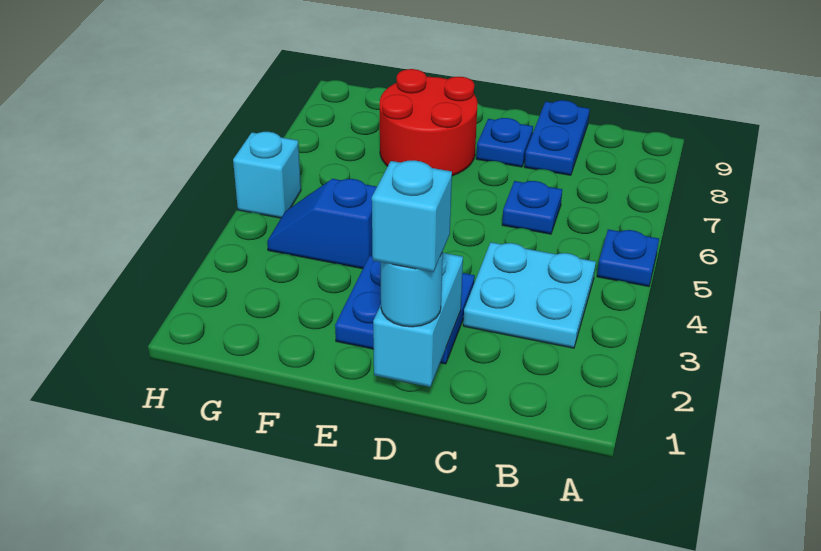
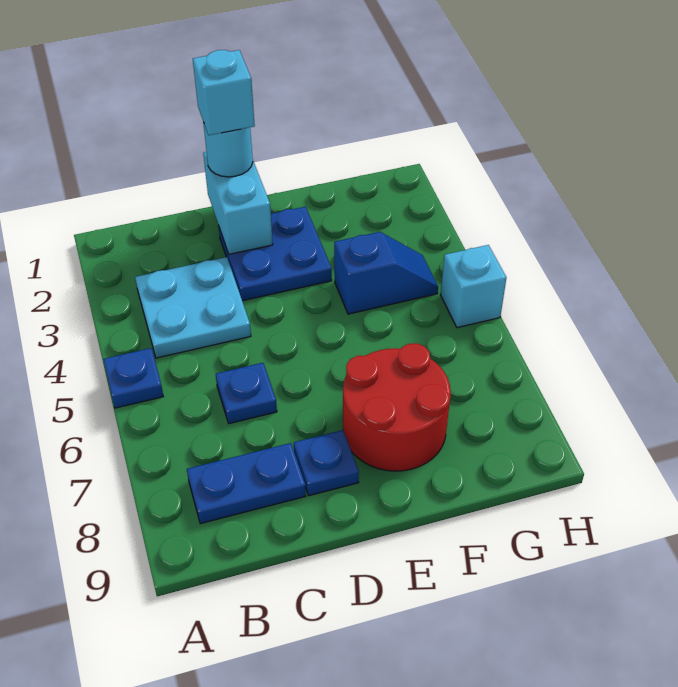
blue plate C8:C9 level 1 -> blue plate B8:C8 level 1

